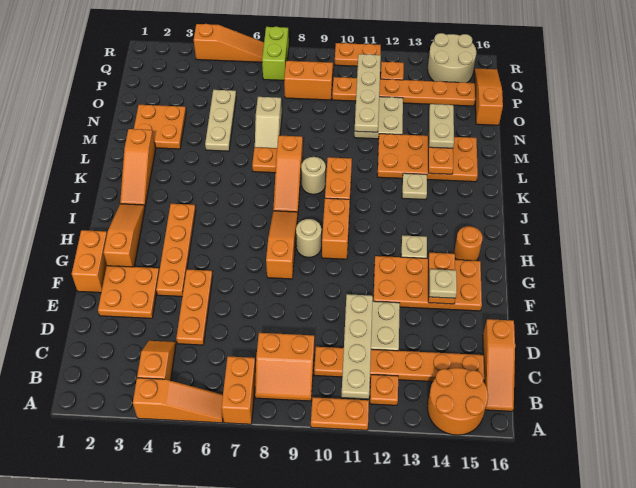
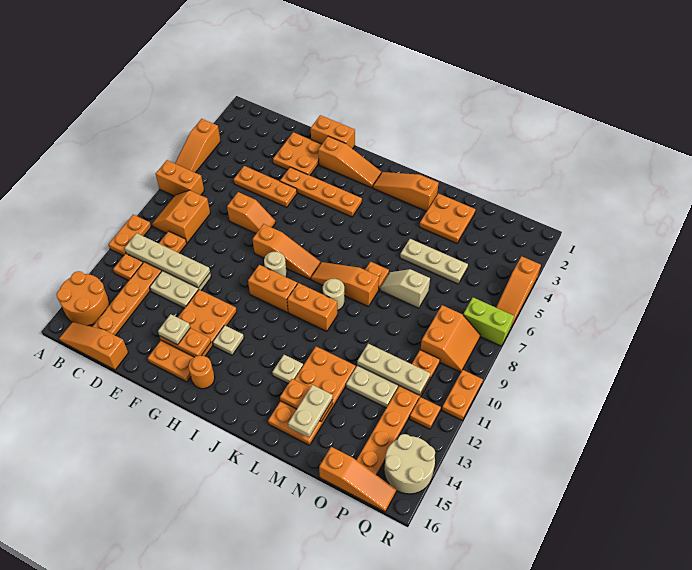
orange slope B4:C4 level 1 top B -> orange slope E7:F7 level 1 top E
tan plate M14:N14 level 3 -> tan plate M14:M15 level 3
tan plate N11:Q11 level 2 -> tan plate N11:P11 level 2

